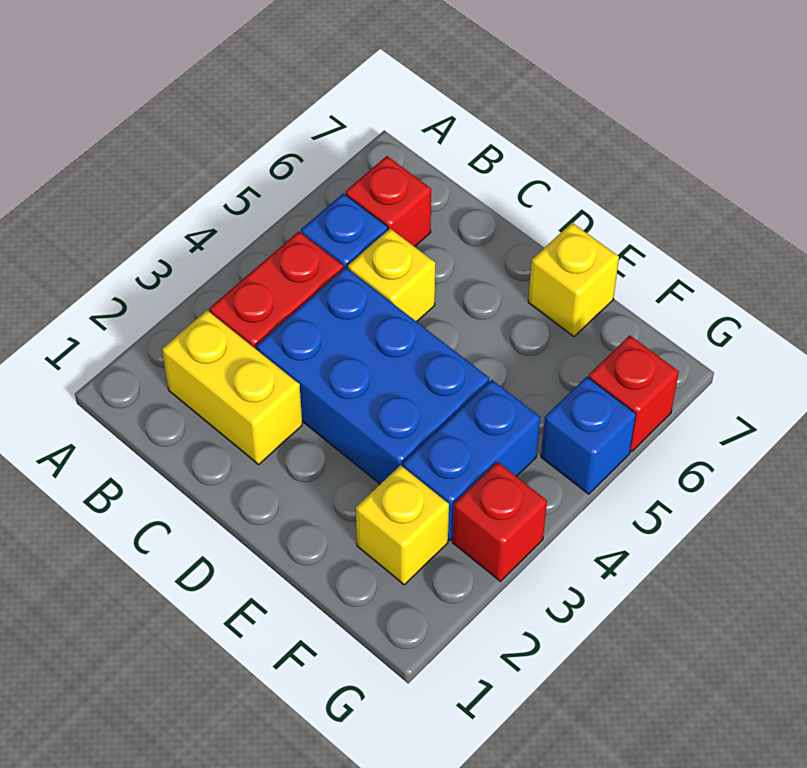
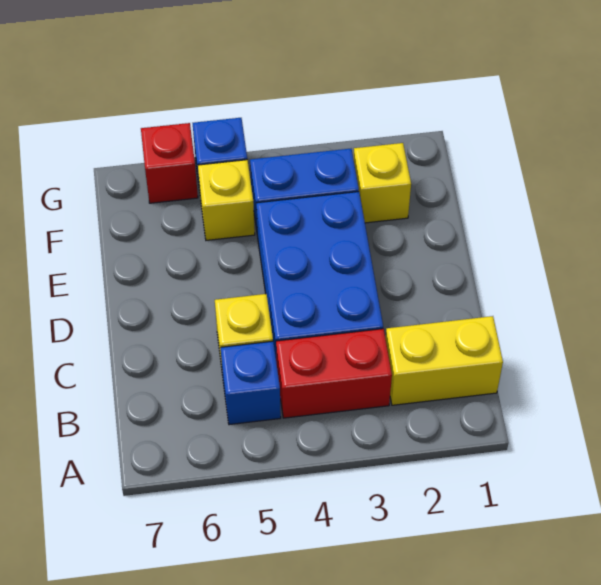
yellow brick B2:C2 level 1 -> yellow brick B1:B2 level 1
red brick B6 level 1 -> none
yellow brick E7 level 1 -> yellow brick F5 level 1
red brick G3 level 1 -> none

